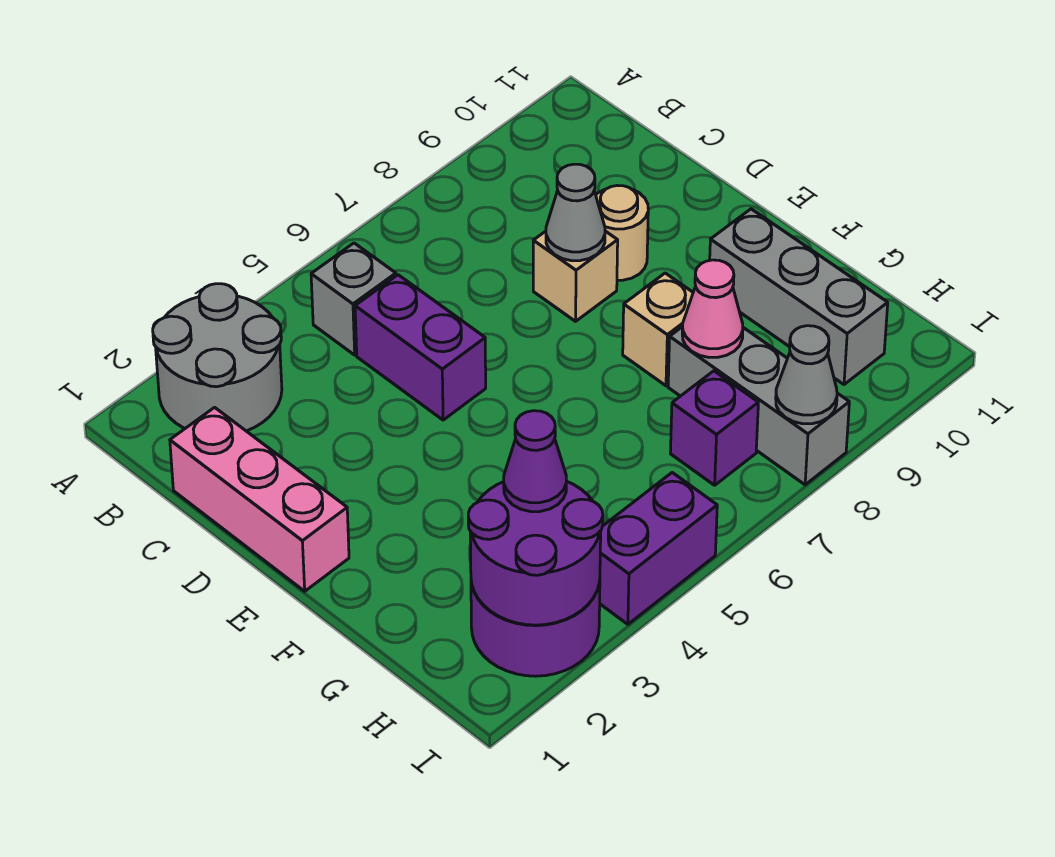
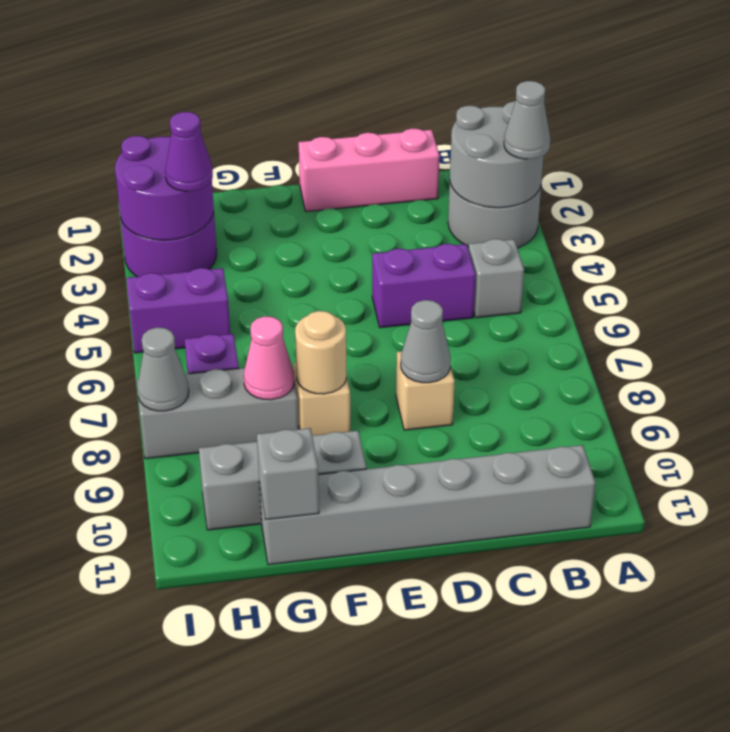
none -> grey round brick A2:B3 level 2
none -> grey cone A3 level 3
none -> grey brick B11:G11 level 1
tan round brick D9 level 1 -> tan round brick F8 level 2
none -> grey brick G11 level 2
purple brick I4:I5 level 1 -> purple brick H5:I5 level 1

